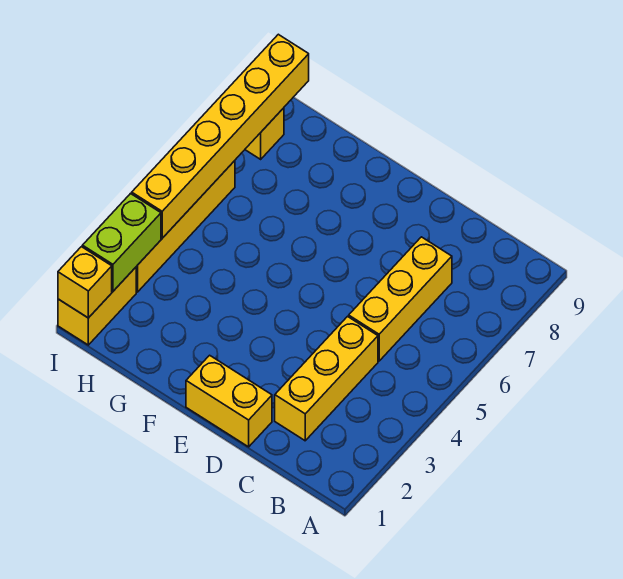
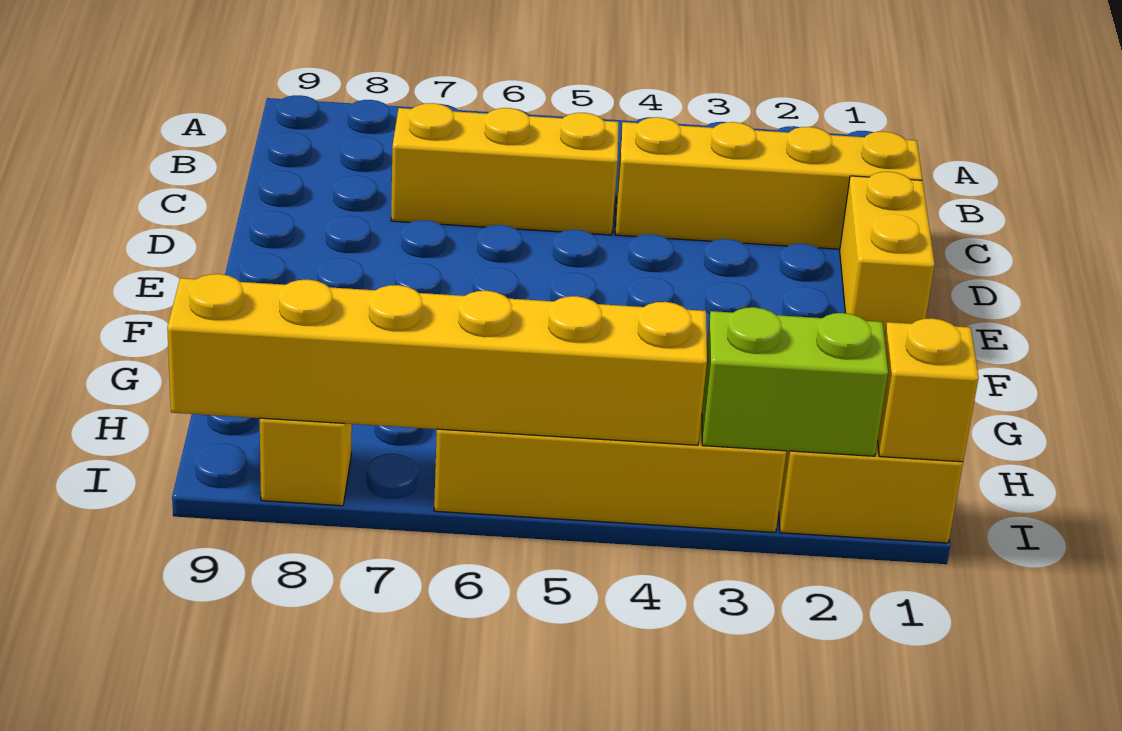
yellow brick C2:C4 level 1 -> yellow brick C1:C4 level 1

